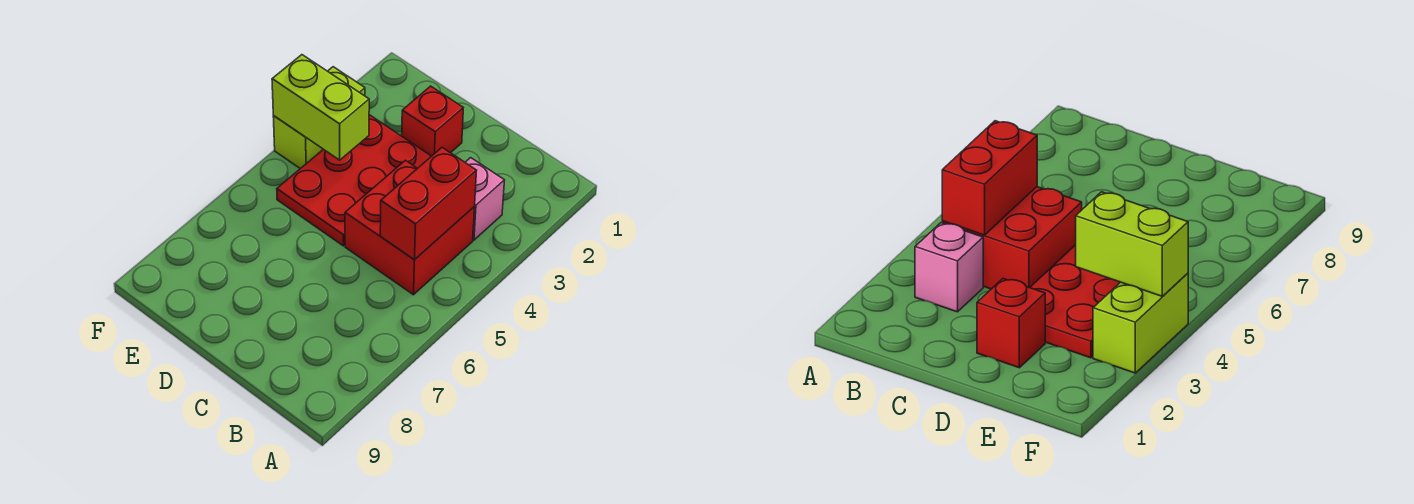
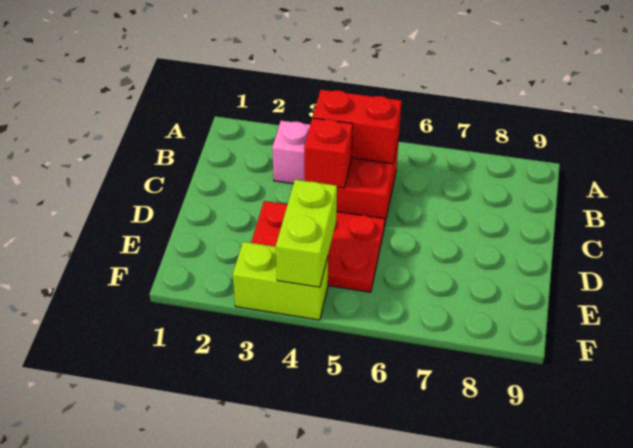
red brick D2 level 1 -> red brick C4 level 2

